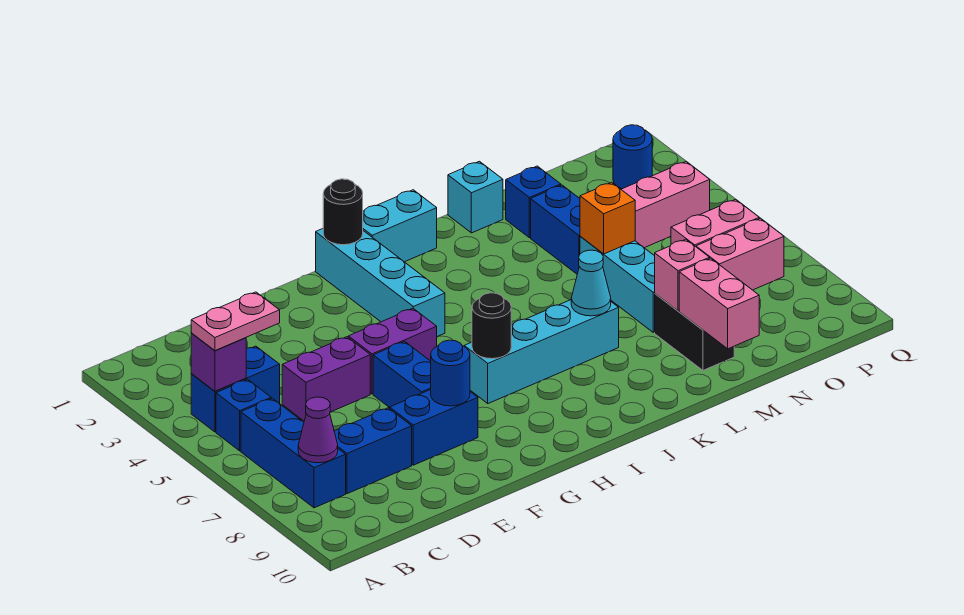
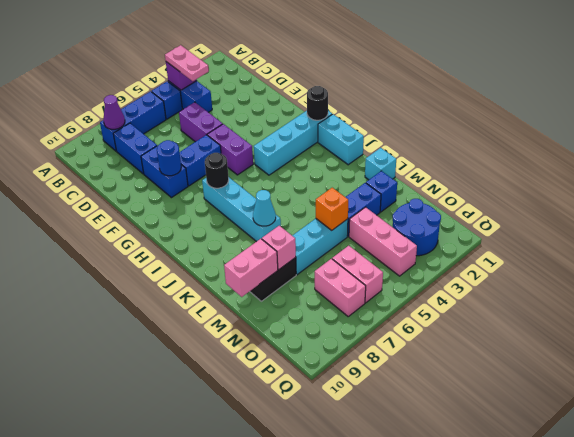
blue round brick P2 level 1 -> blue round brick O2:P3 level 1

